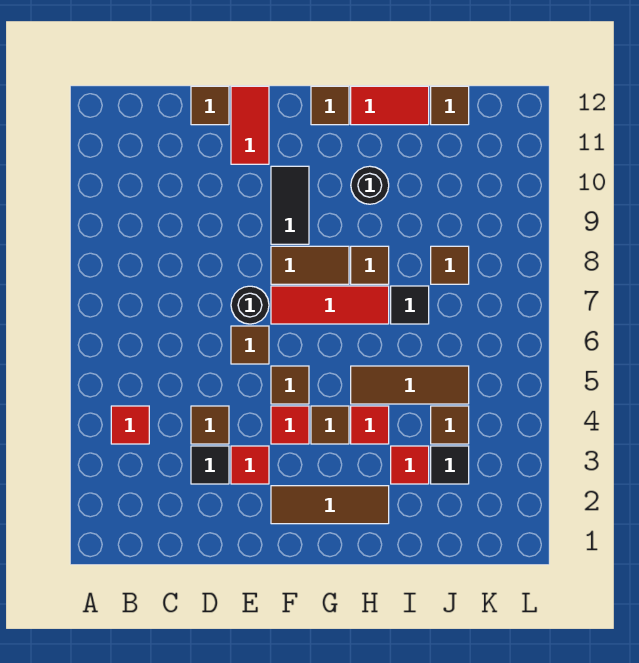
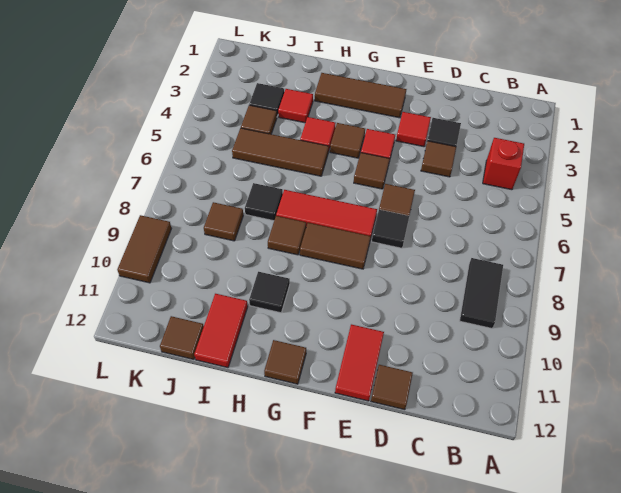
red tile B4 level 1 -> red brick B4 level 1
black round brick E7 level 1 -> black tile E7 level 1
black tile F9:F10 level 1 -> black tile B8:B9 level 1
black round brick H10 level 1 -> black tile H10 level 1
red tile H12:I12 level 1 -> red tile I11:I12 level 1
none -> brown tile L9:L10 level 1

